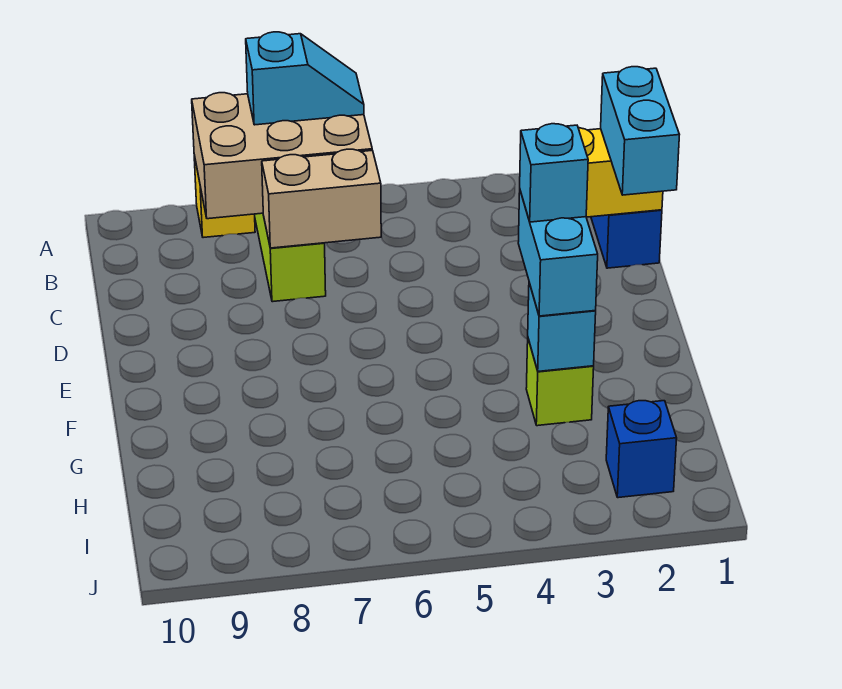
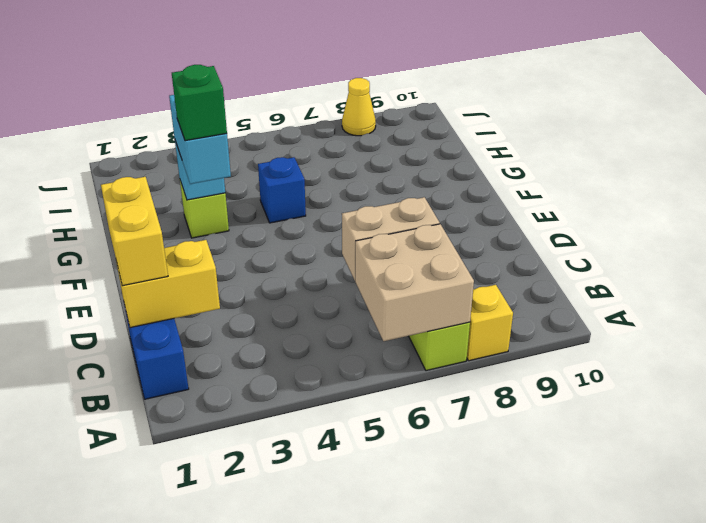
tan brick A6:B8 level 2 -> tan brick A6:B7 level 2
cyan slope A6:A7 level 3 top 7 -> none
cyan brick C1:D1 level 3 -> yellow brick C1:D1 level 3
cyan brick F3 level 4 -> green brick F3 level 4
blue brick I2 level 1 -> blue brick G5 level 1
none -> yellow cone J8 level 1

